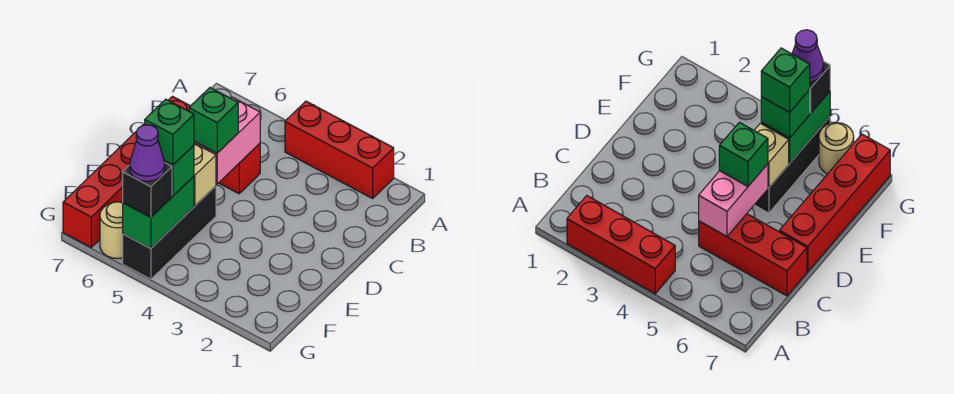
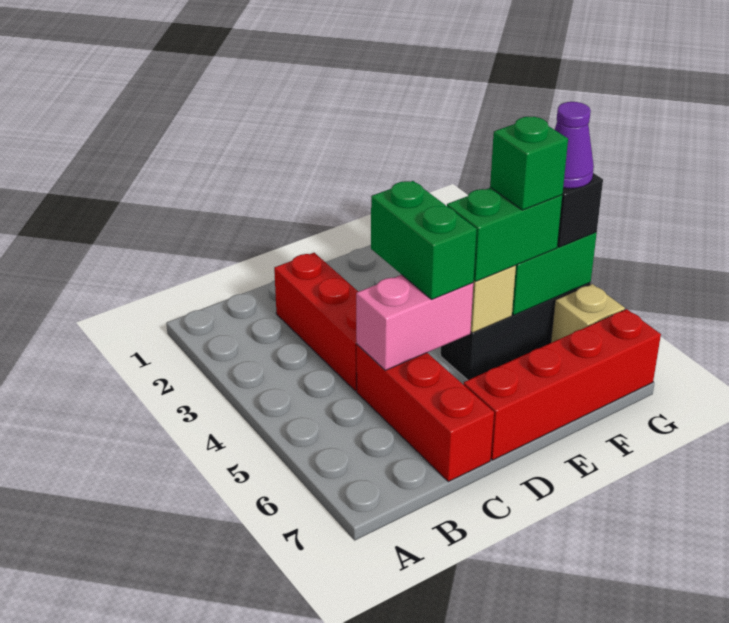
red brick A2:A4 level 1 -> red brick C2:C4 level 1
green brick D5 level 3 -> green brick D4:D5 level 3
green brick F5 level 3 -> green brick E5:F5 level 3
tan round brick G6 level 1 -> tan brick G6 level 1

